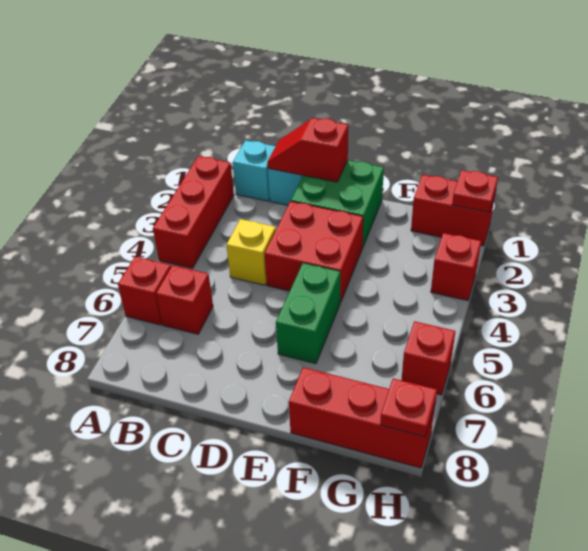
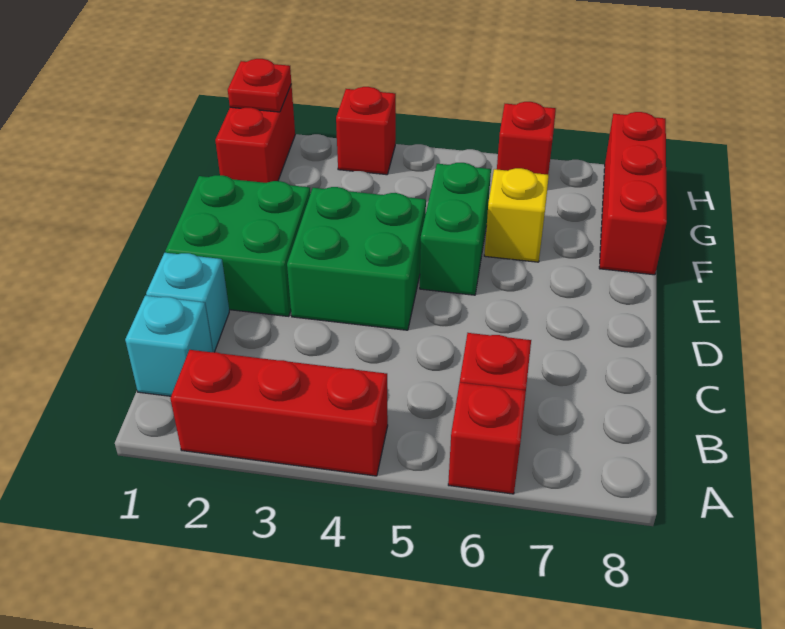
red slope C1:D1 level 2 top D -> none
yellow brick C4 level 1 -> yellow brick F6 level 1
red brick D3:E4 level 1 -> green brick D3:E4 level 1
green brick E5:E6 level 1 -> green brick E5:F5 level 1
red plate H8 level 2 -> none

